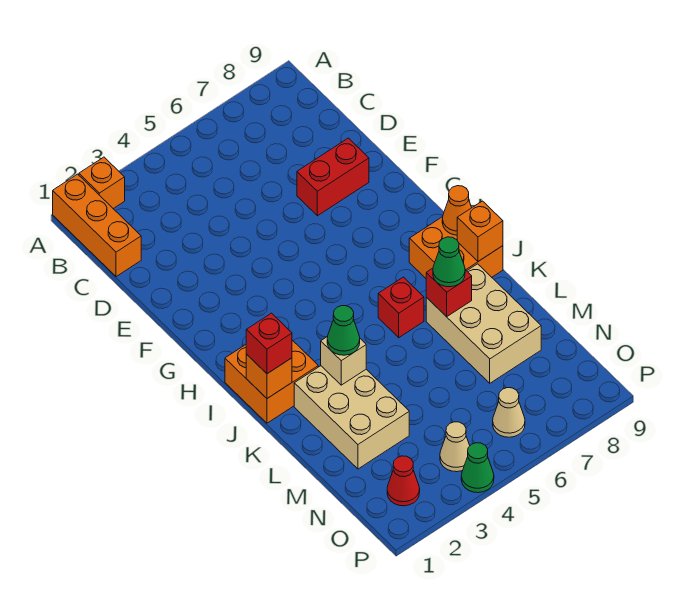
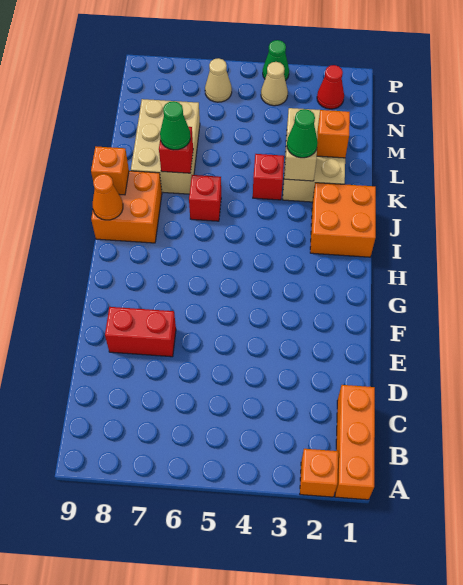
orange brick J1 level 2 -> orange brick L2 level 2
red brick J1 level 3 -> red brick K4 level 1

